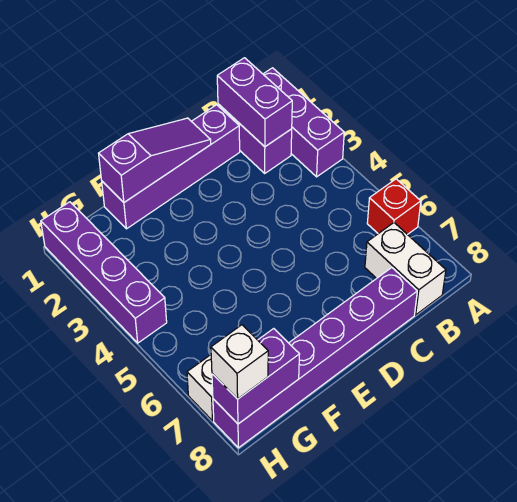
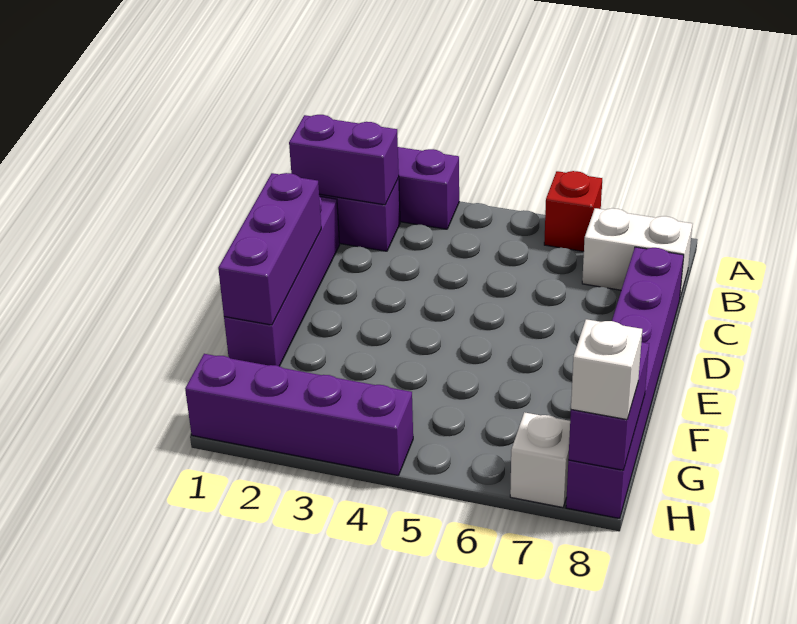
purple slope D1:F1 level 2 top F -> purple brick D1:F1 level 2

